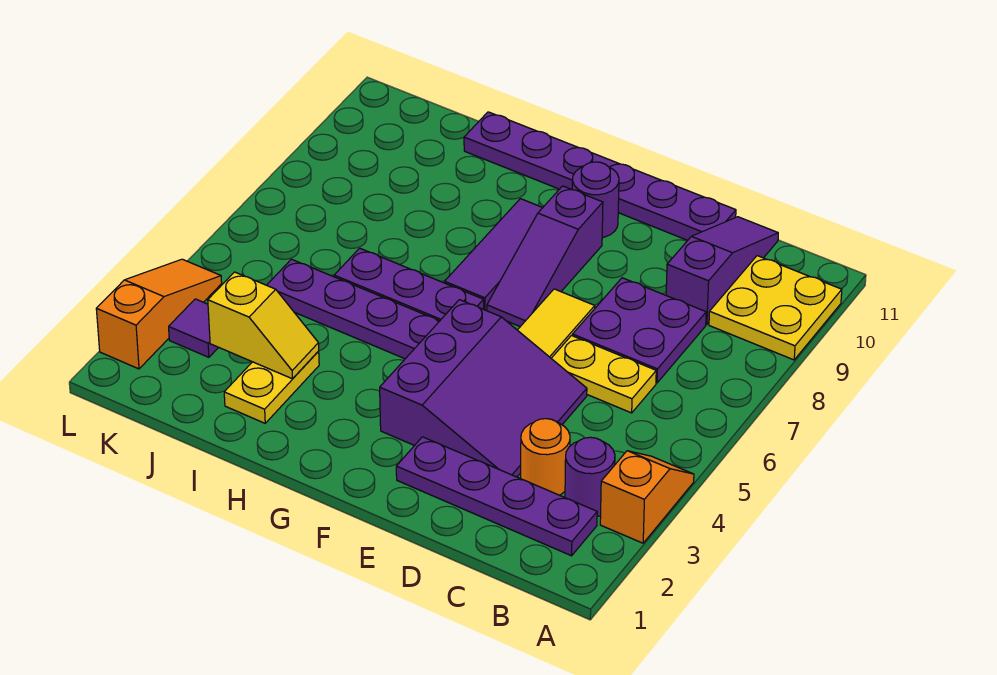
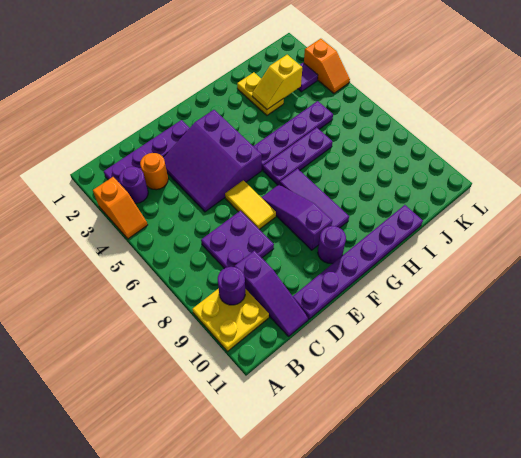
none -> purple round brick B9 level 2
yellow plate C6:D6 level 1 -> none
orange slope L2:L4 level 1 top 2 -> orange slope L3:L4 level 1 top 3

